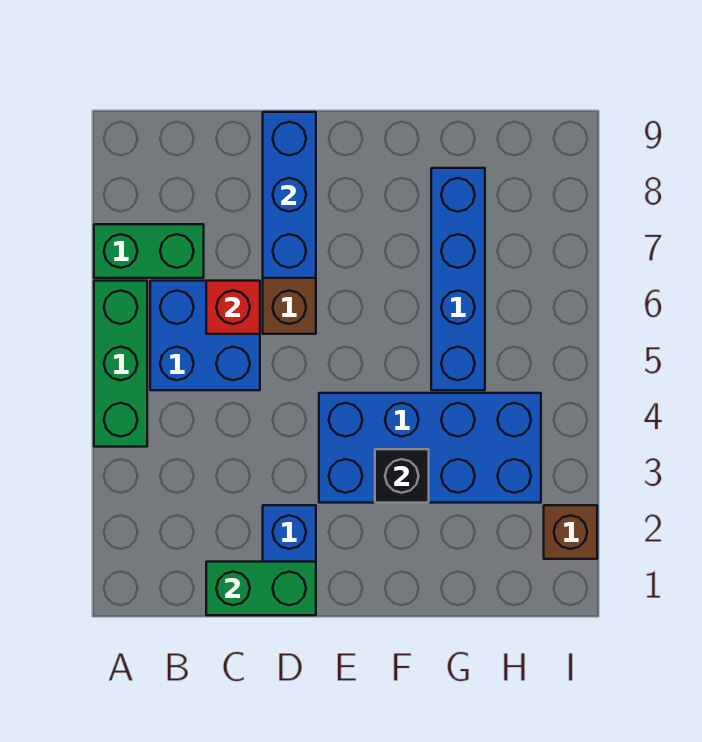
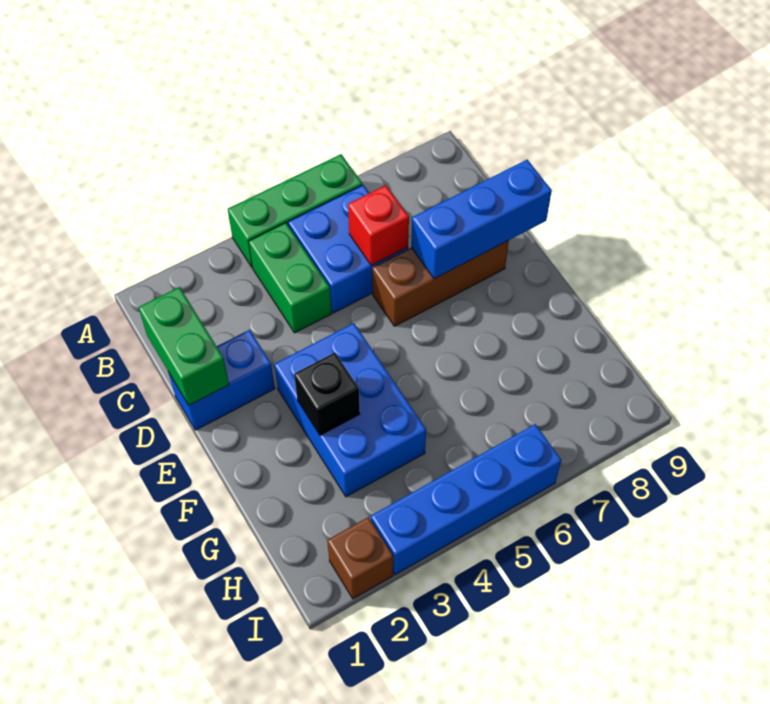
green brick A7:B7 level 1 -> green brick B4:C4 level 1
blue brick E3:H4 level 1 -> blue brick E3:G4 level 1
blue brick G5:G8 level 1 -> blue brick I3:I6 level 1

